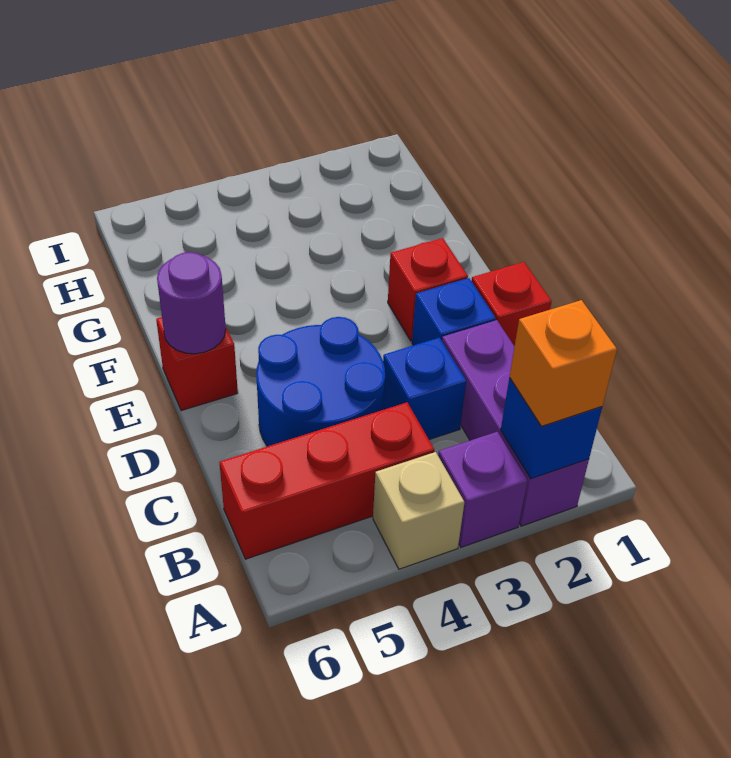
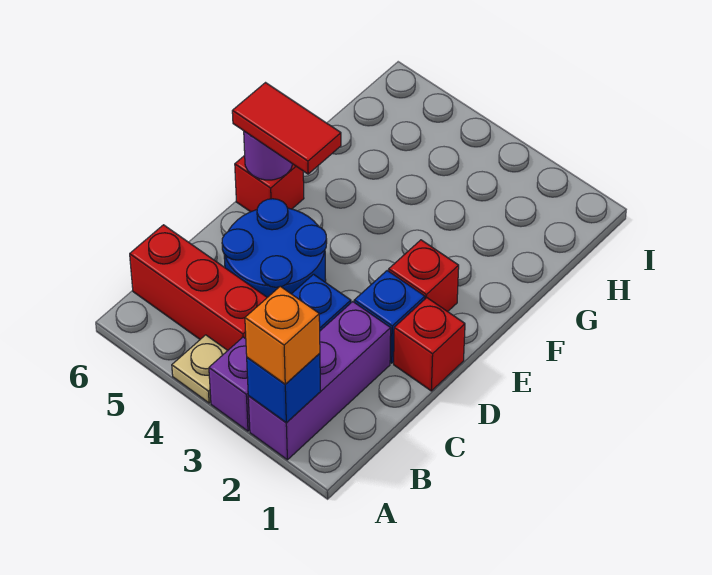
tan brick A4 level 1 -> tan plate A4 level 1
none -> red tile E5:E6 level 3

